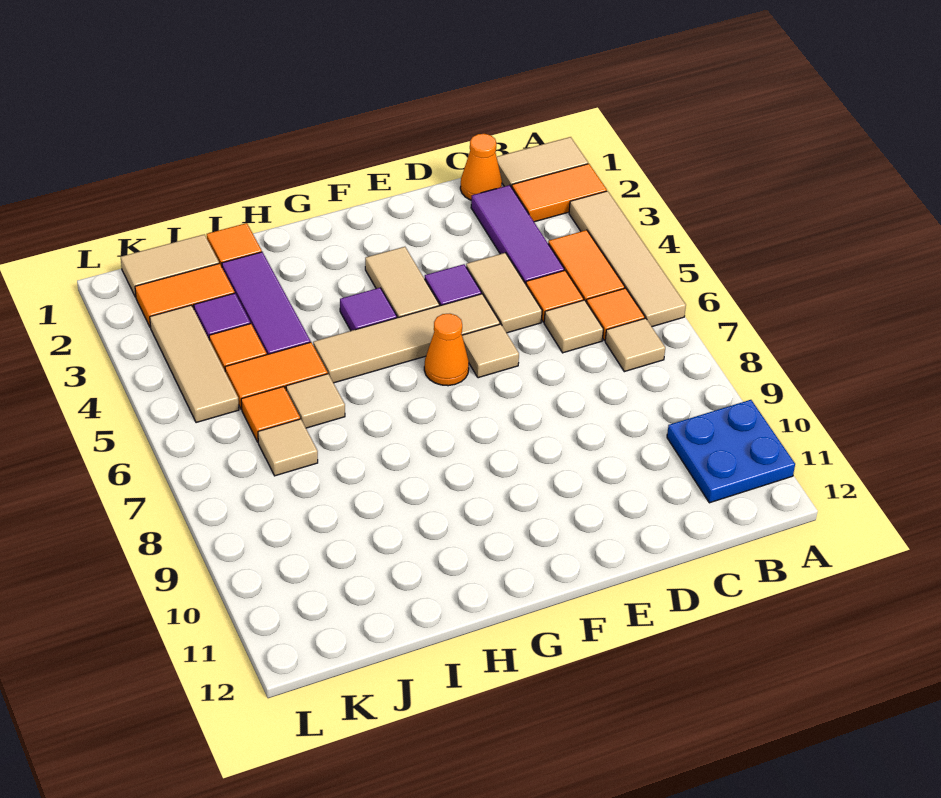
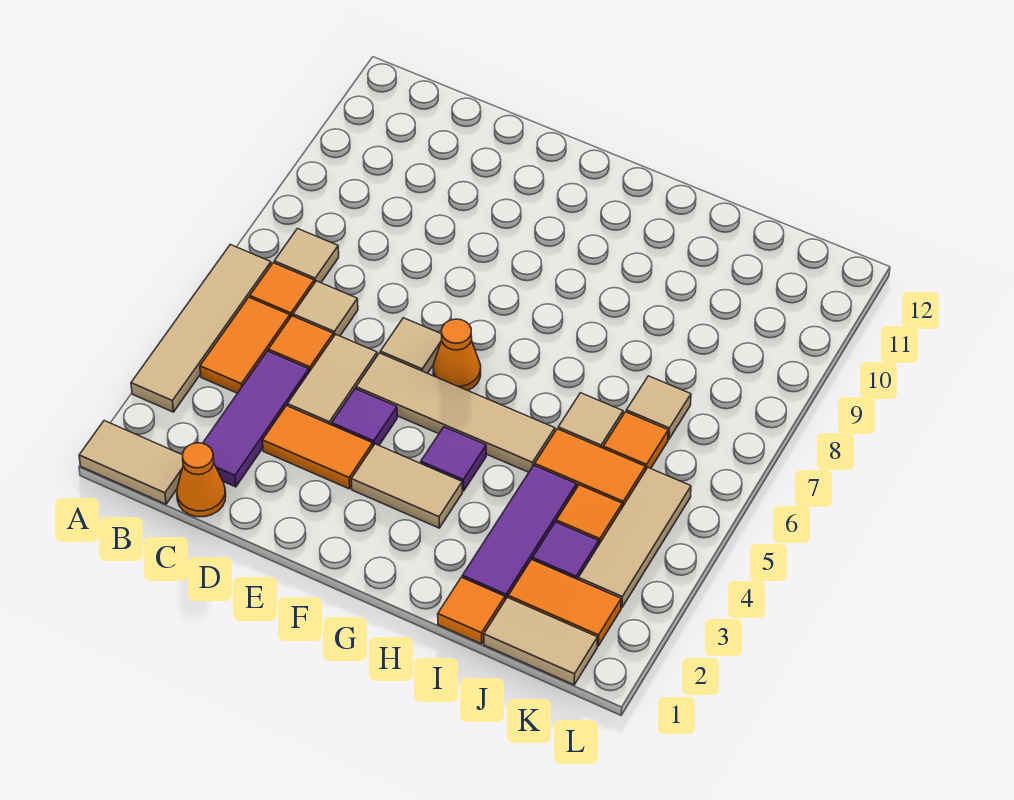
orange tile A2:B2 level 1 -> orange tile D3:E3 level 1
blue plate A10:B11 level 1 -> none
tan tile F3:F4 level 1 -> tan tile F3:G3 level 1

